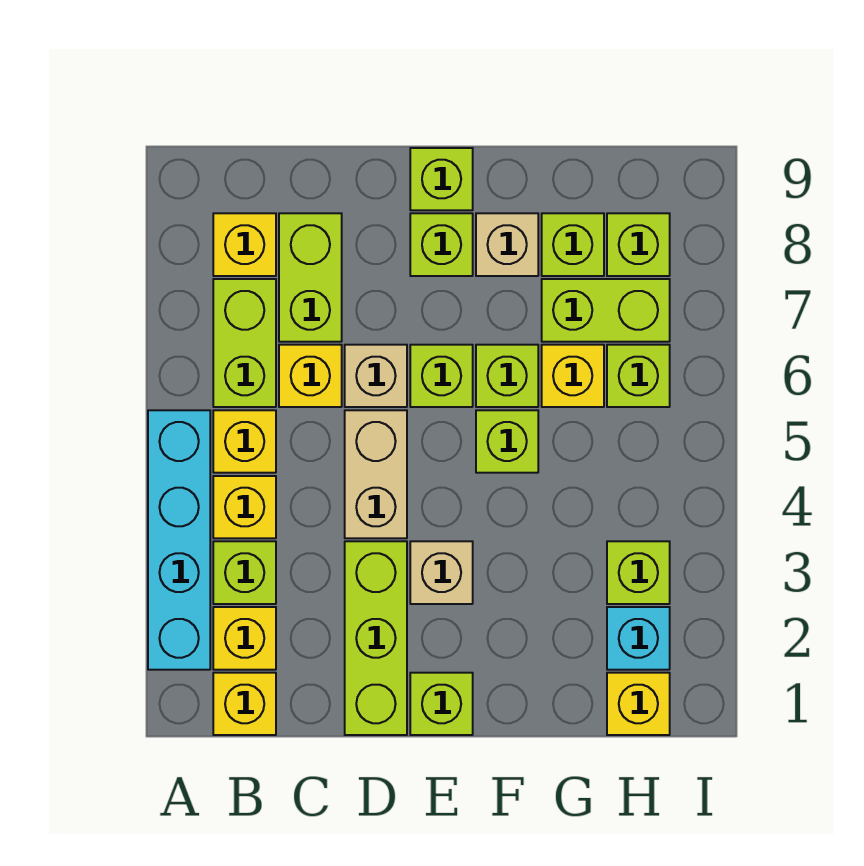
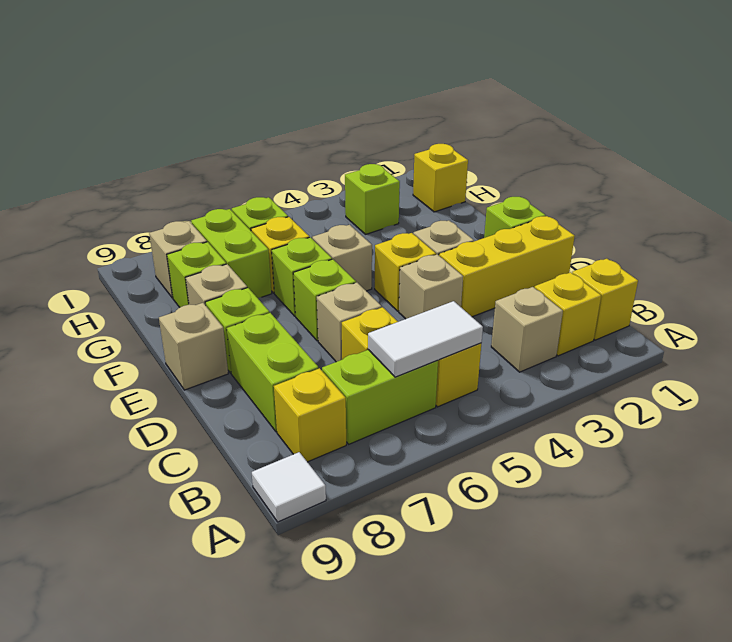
cyan brick A2:A5 level 1 -> none
none -> white tile A9 level 1
lime brick B3 level 1 -> tan brick B3 level 1
yellow brick B4 level 1 -> yellow brick E4 level 1
none -> white tile B5:B6 level 2
lime brick C7:C8 level 1 -> lime brick C8:D8 level 1
lime brick D1:D3 level 1 -> yellow brick D1:D3 level 1
tan brick D4:D5 level 1 -> tan brick D4 level 1
lime brick E9 level 1 -> tan brick E9 level 1
lime brick F5 level 1 -> tan brick F5 level 1
cyan brick H2 level 1 -> none
lime brick H8 level 1 -> tan brick H8 level 1

